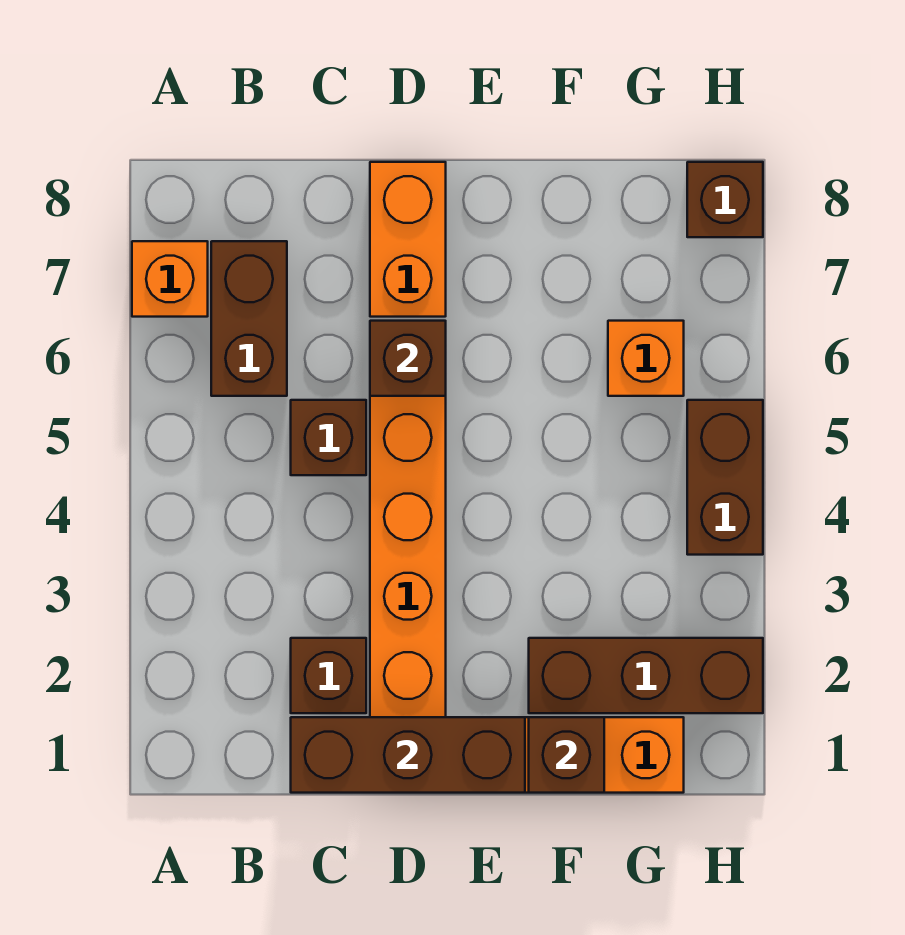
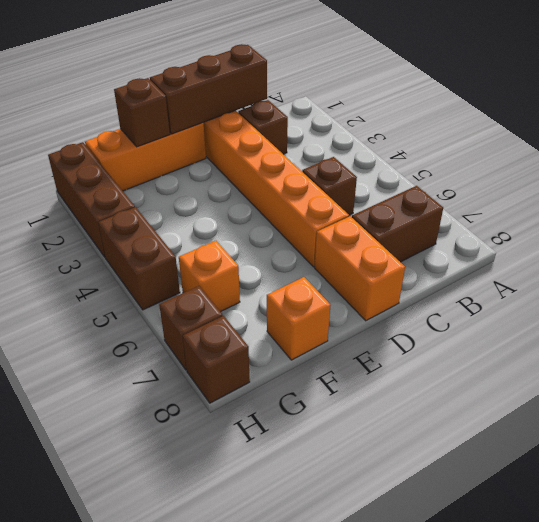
orange brick A7 level 1 -> orange brick F8 level 1
brown brick B6:B7 level 1 -> brown brick B7:C7 level 1
brown brick D6 level 2 -> brown brick H7 level 1
brown brick F2:H2 level 1 -> brown brick H1:H3 level 1

